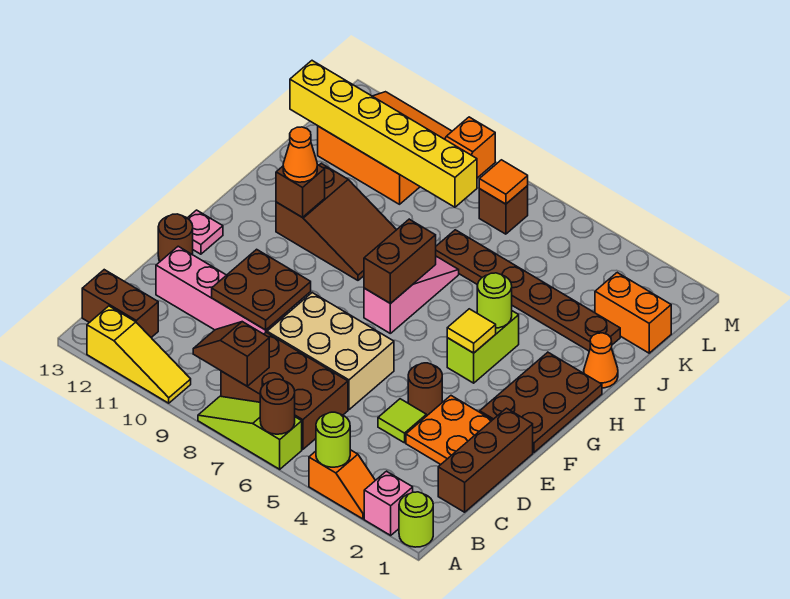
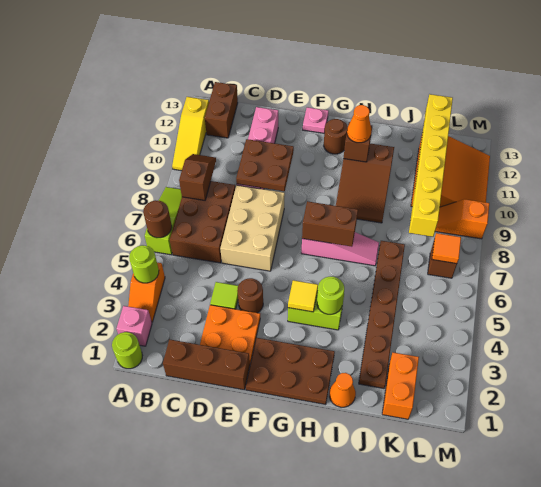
brown round brick E13 level 1 -> brown round brick G12 level 1

